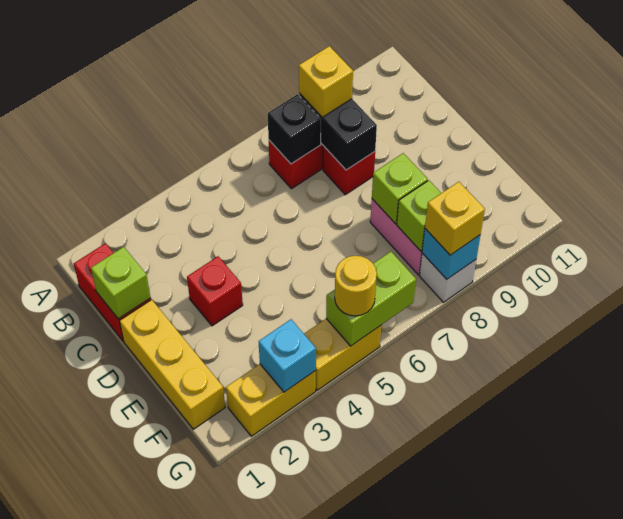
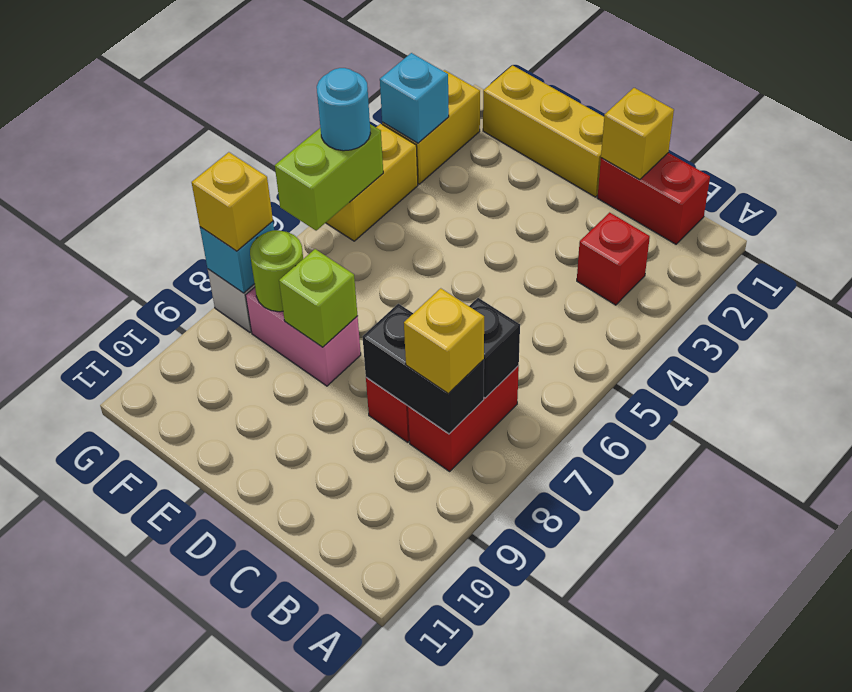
lime brick C1 level 2 -> yellow brick C1 level 2
red brick D3 level 1 -> red brick B3 level 1
lime brick F8 level 2 -> lime round brick F8 level 2
yellow round brick G5 level 3 -> cyan round brick G5 level 3

